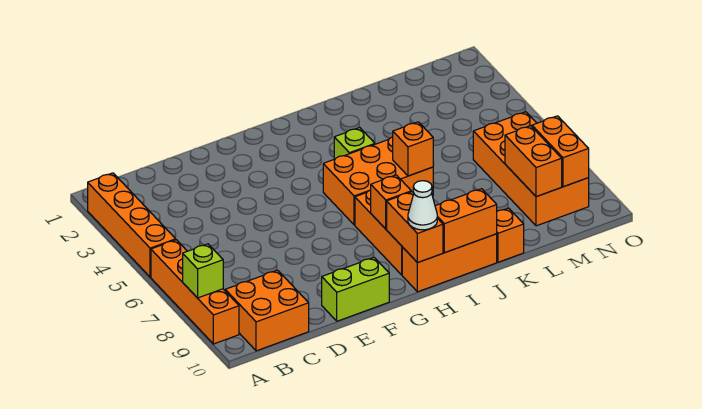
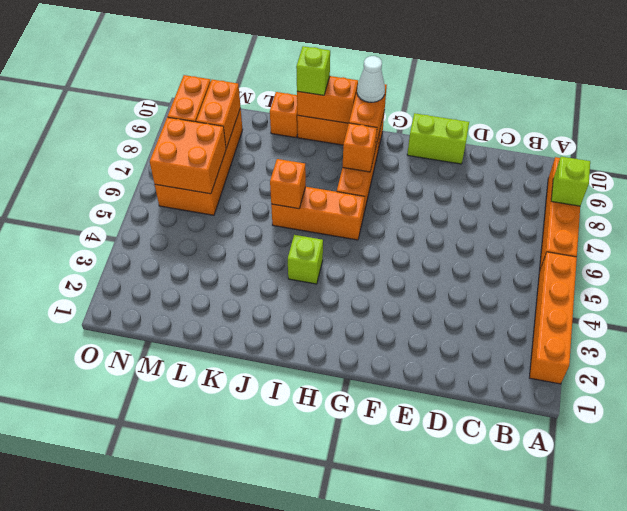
orange brick B9:C10 level 1 -> orange brick M6:N7 level 2
orange brick H5:J6 level 1 -> orange brick H6:J6 level 1
none -> lime brick J10 level 3

